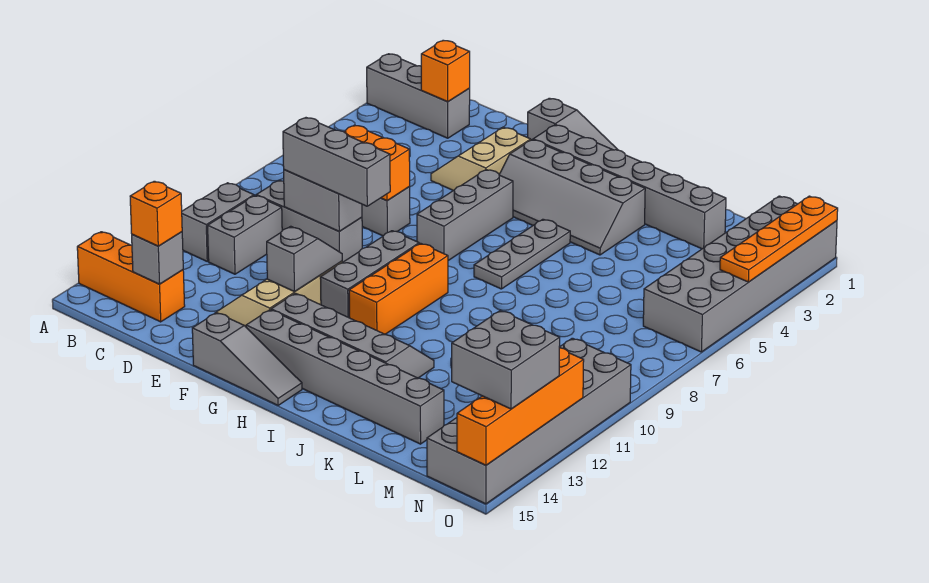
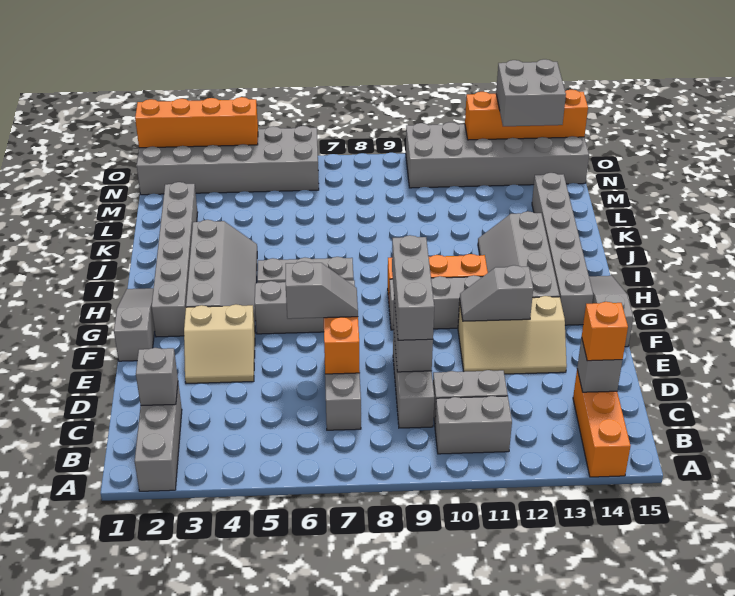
orange brick C2 level 2 -> grey brick C2 level 2
none -> grey slope E6:E7 level 3 top 6
orange plate O1:O4 level 2 -> orange brick O1:O4 level 2

